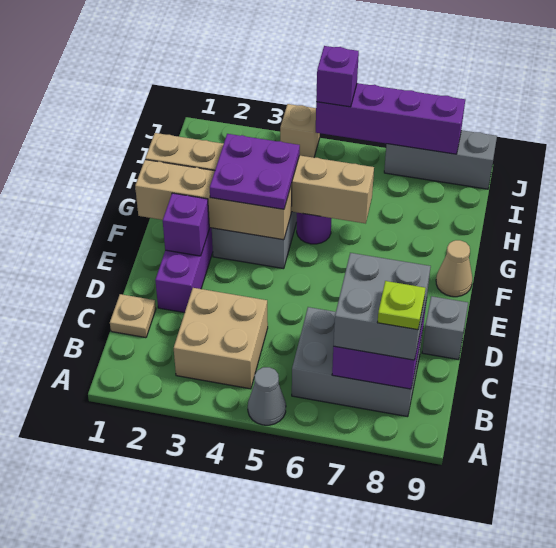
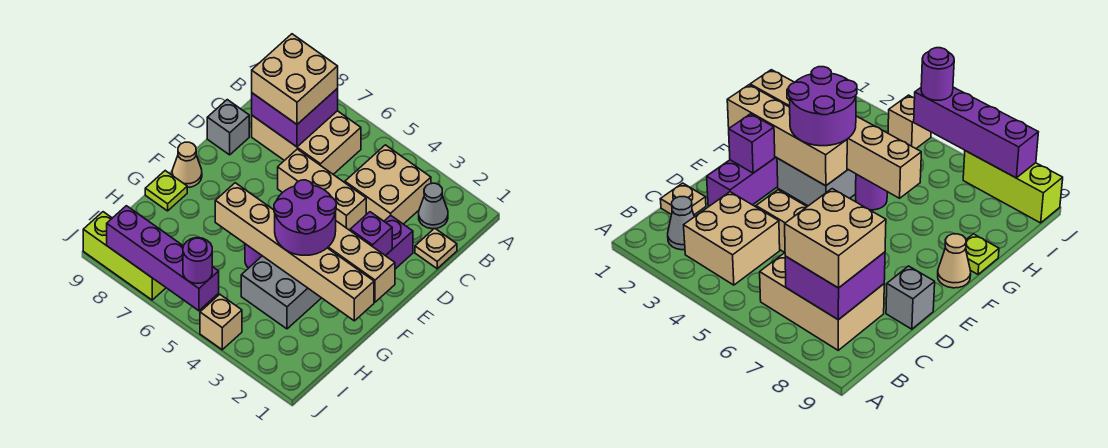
grey cone A5 level 1 -> grey cone B2 level 1
grey brick B6:C8 level 1 -> tan brick B6:C8 level 1
grey brick B7:C8 level 3 -> tan brick B7:C8 level 3
lime plate B8 level 4 -> lime plate G9 level 1
none -> tan brick D4:D6 level 1
purple plate F3:G4 level 3 -> purple round brick F3:G4 level 3
purple brick J5 level 3 -> purple round brick J5 level 3
grey brick J7:J9 level 1 -> lime brick J7:J9 level 1

